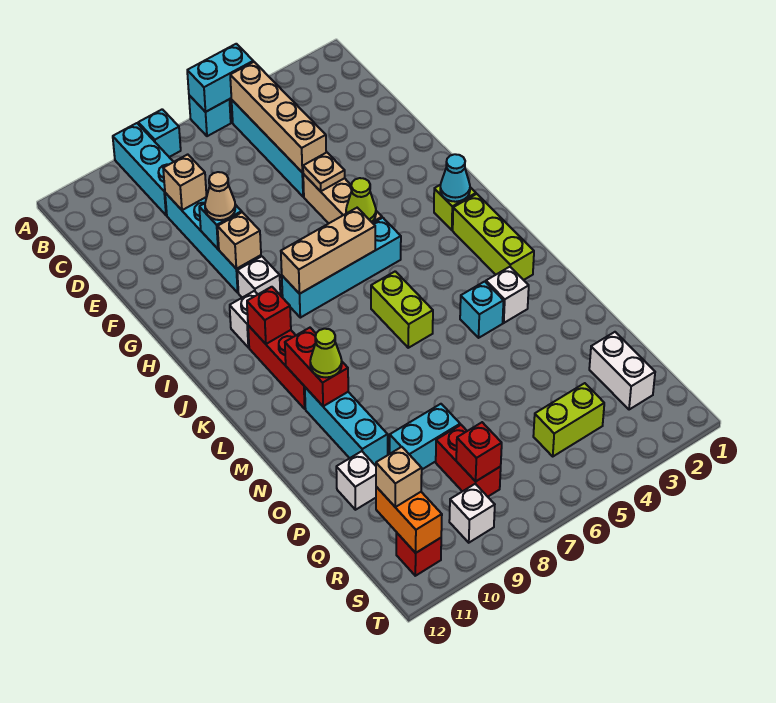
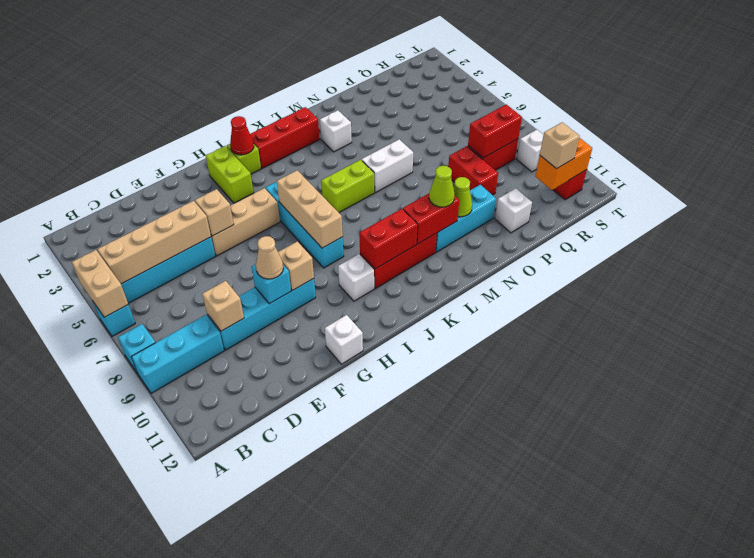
cyan brick A5:A6 level 2 -> tan brick A5:A6 level 2
tan plate F5 level 2 -> tan brick F5 level 2
lime cone H5 level 2 -> lime cone N10 level 2
white brick H9 level 1 -> white brick G12 level 1
cyan cone I2 level 2 -> red cone I2 level 2
lime brick J2:L2 level 1 -> red brick J2:L2 level 1
red brick J10 level 2 -> red brick J10:K10 level 2
cyan brick M4 level 1 -> none
cyan brick P8:P9 level 1 -> red brick P8:P9 level 1
white brick Q2:R2 level 1 -> white brick M6:N6 level 1
lime brick R4:R5 level 1 -> lime brick H2:H3 level 1
red brick R8 level 2 -> red brick Q8:R8 level 2

